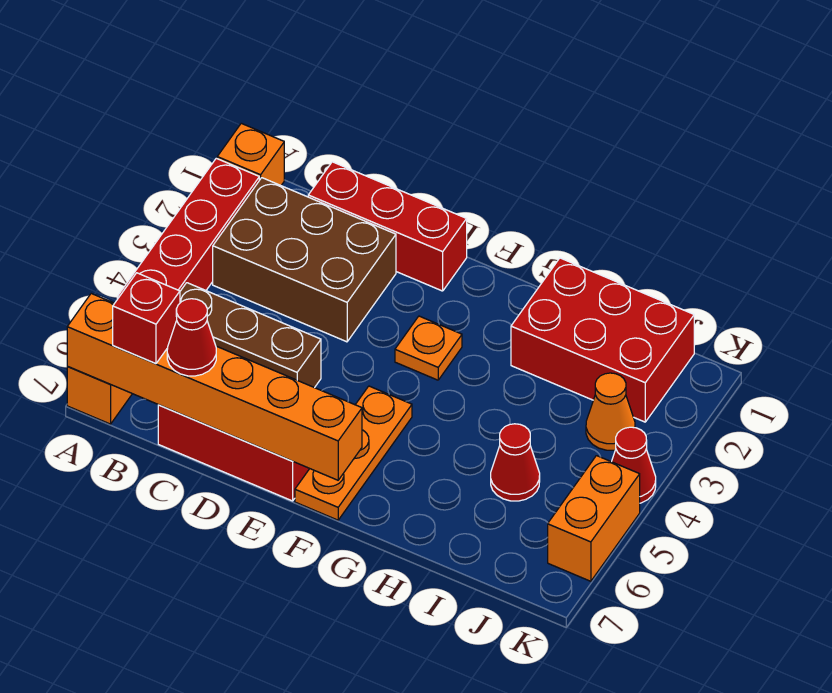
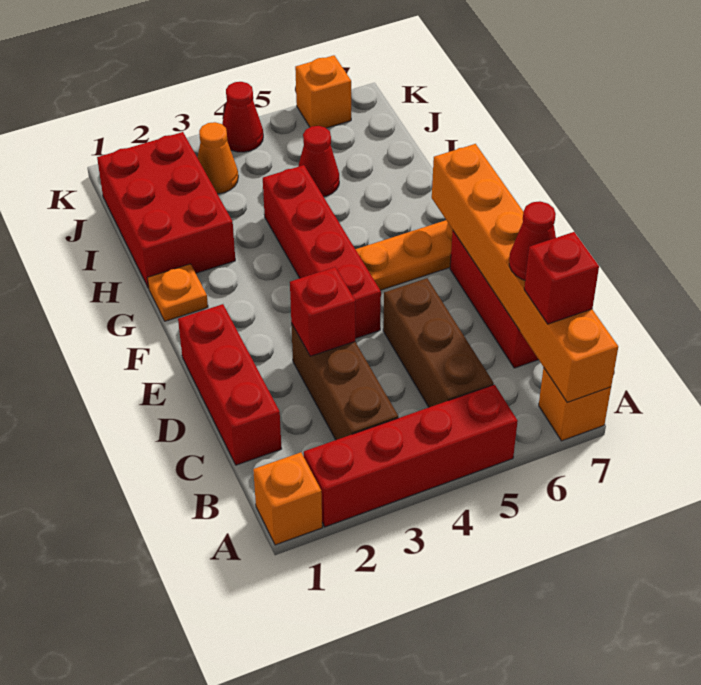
brown brick B2:D3 level 1 -> brown brick B3:D3 level 1
none -> red brick D3 level 2
none -> red brick E4:H4 level 1
orange plate F3 level 1 -> orange plate G1 level 1
orange brick K5:K6 level 1 -> orange brick K6 level 1

